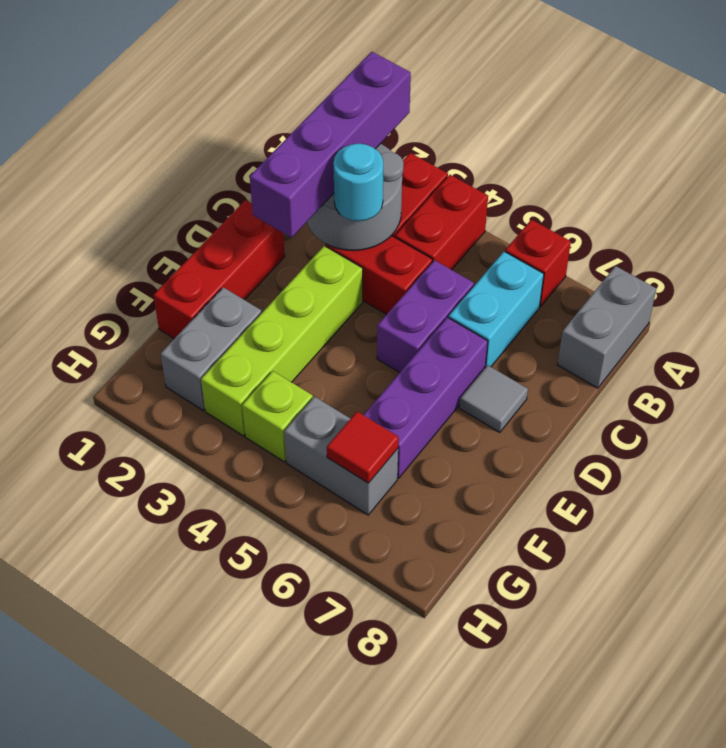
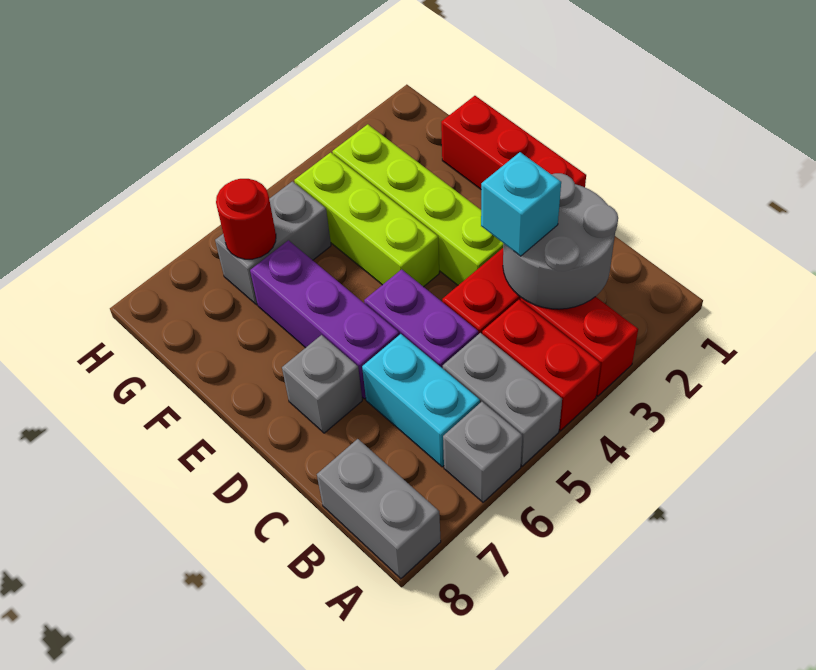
purple brick A2:D2 level 3 -> none
red brick A6 level 1 -> grey brick A6 level 1
cyan round brick C3 level 3 -> cyan brick C3 level 3
grey tile D7 level 1 -> grey brick D7 level 1
grey brick F2:G2 level 1 -> grey brick A5:B5 level 1
lime brick G4 level 1 -> lime brick E4:G4 level 1
red tile G6 level 2 -> red round brick G6 level 2

